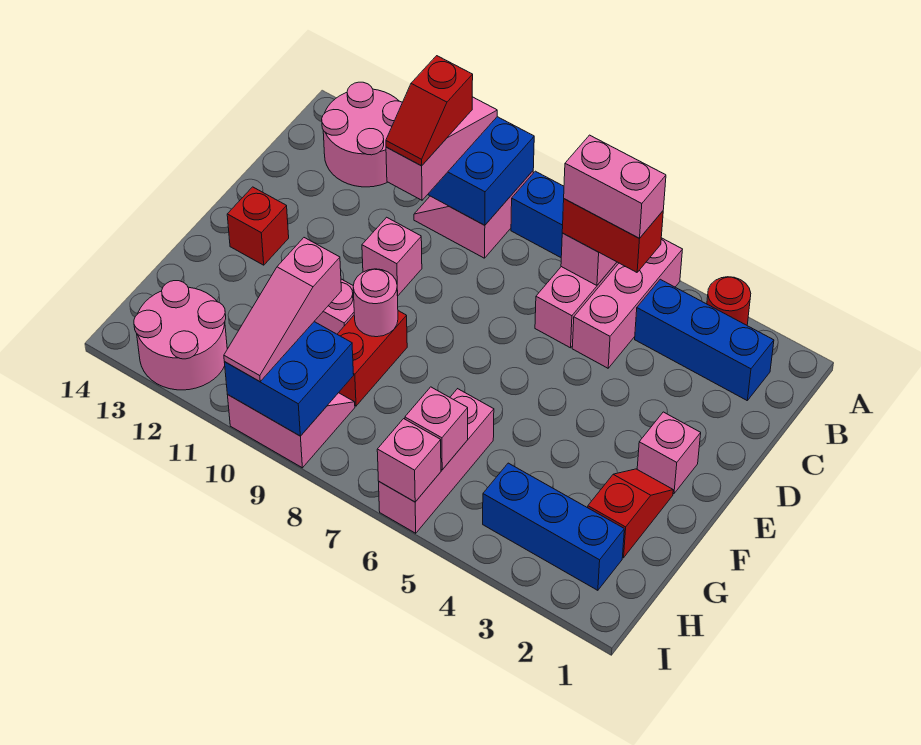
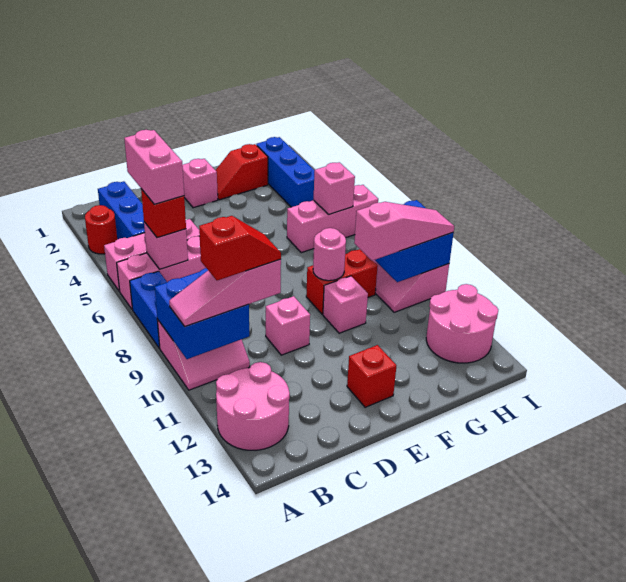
red brick B5:B6 level 3 -> red brick B6 level 3
pink brick I6 level 2 -> none

